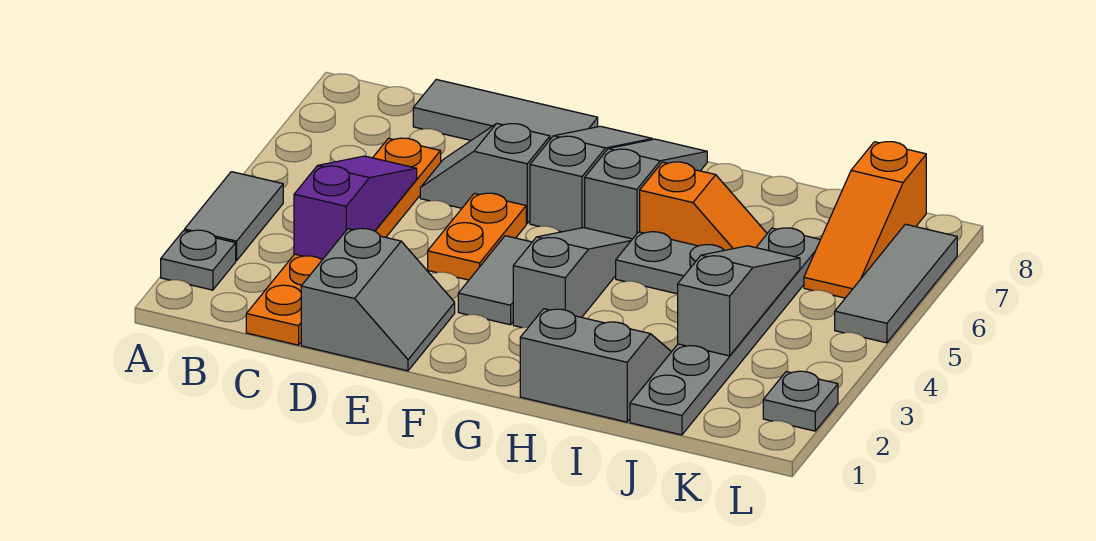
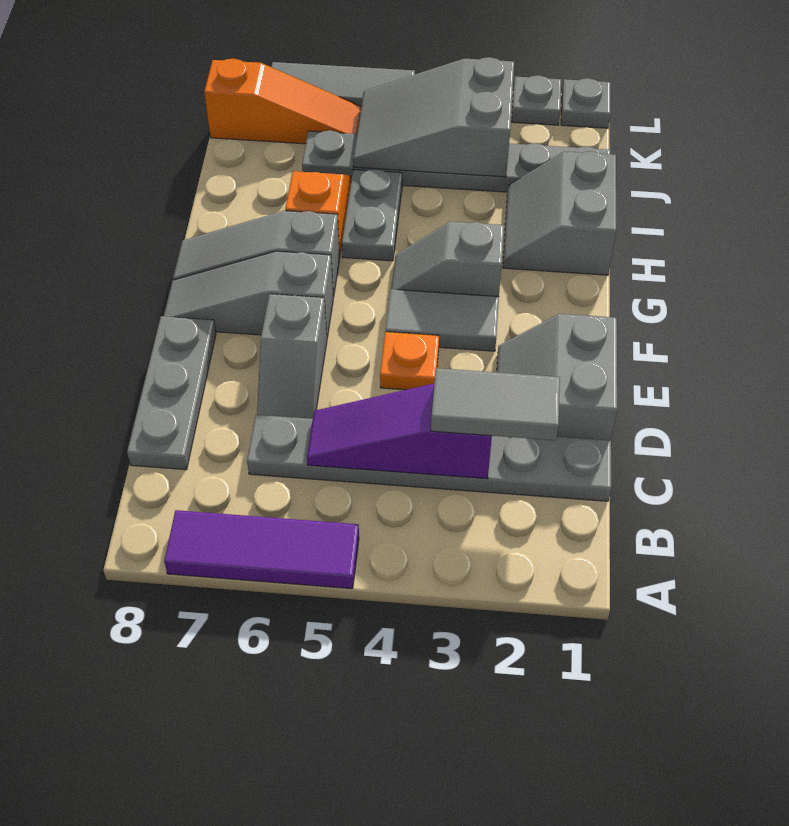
grey plate A2 level 1 -> grey plate L1 level 1
grey tile A3:A4 level 1 -> grey tile C2:C3 level 3
none -> purple tile A5:A7 level 1
orange plate C1:C6 level 1 -> grey plate C1:C6 level 1
grey tile C8:E8 level 1 -> grey plate C8:E8 level 1
grey slope D1:E2 level 1 top D -> grey slope D1:E2 level 1 top 1
orange plate E4:E5 level 1 -> orange plate E4 level 1
grey slope G3:G5 level 1 top 3 -> grey slope G3:G4 level 1 top 3
grey slope J3:J5 level 2 top 3 -> grey slope J3:K5 level 2 top 3

